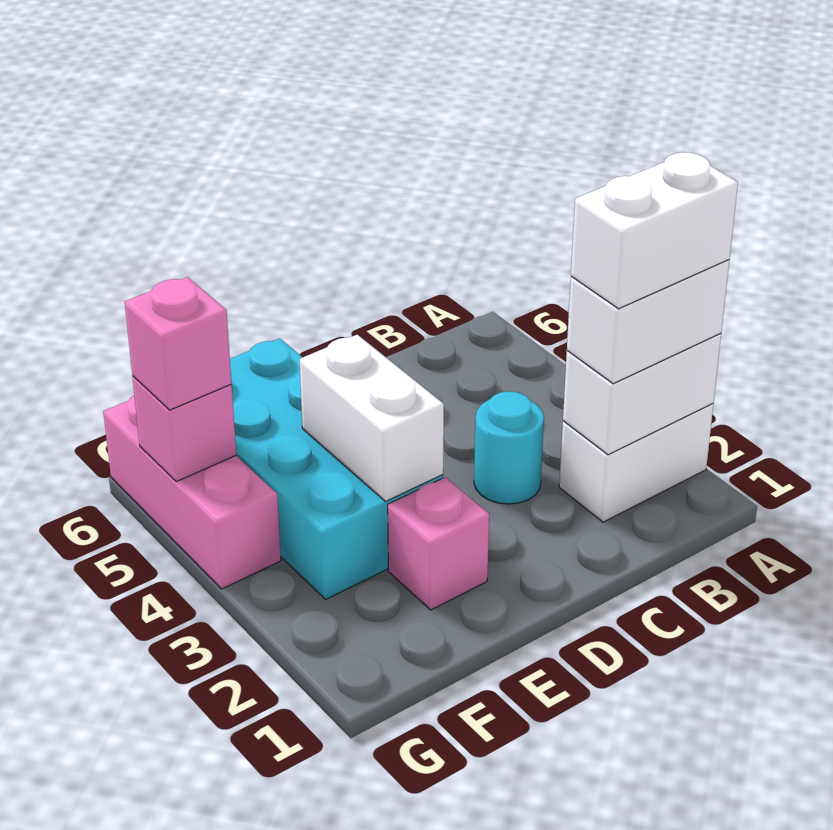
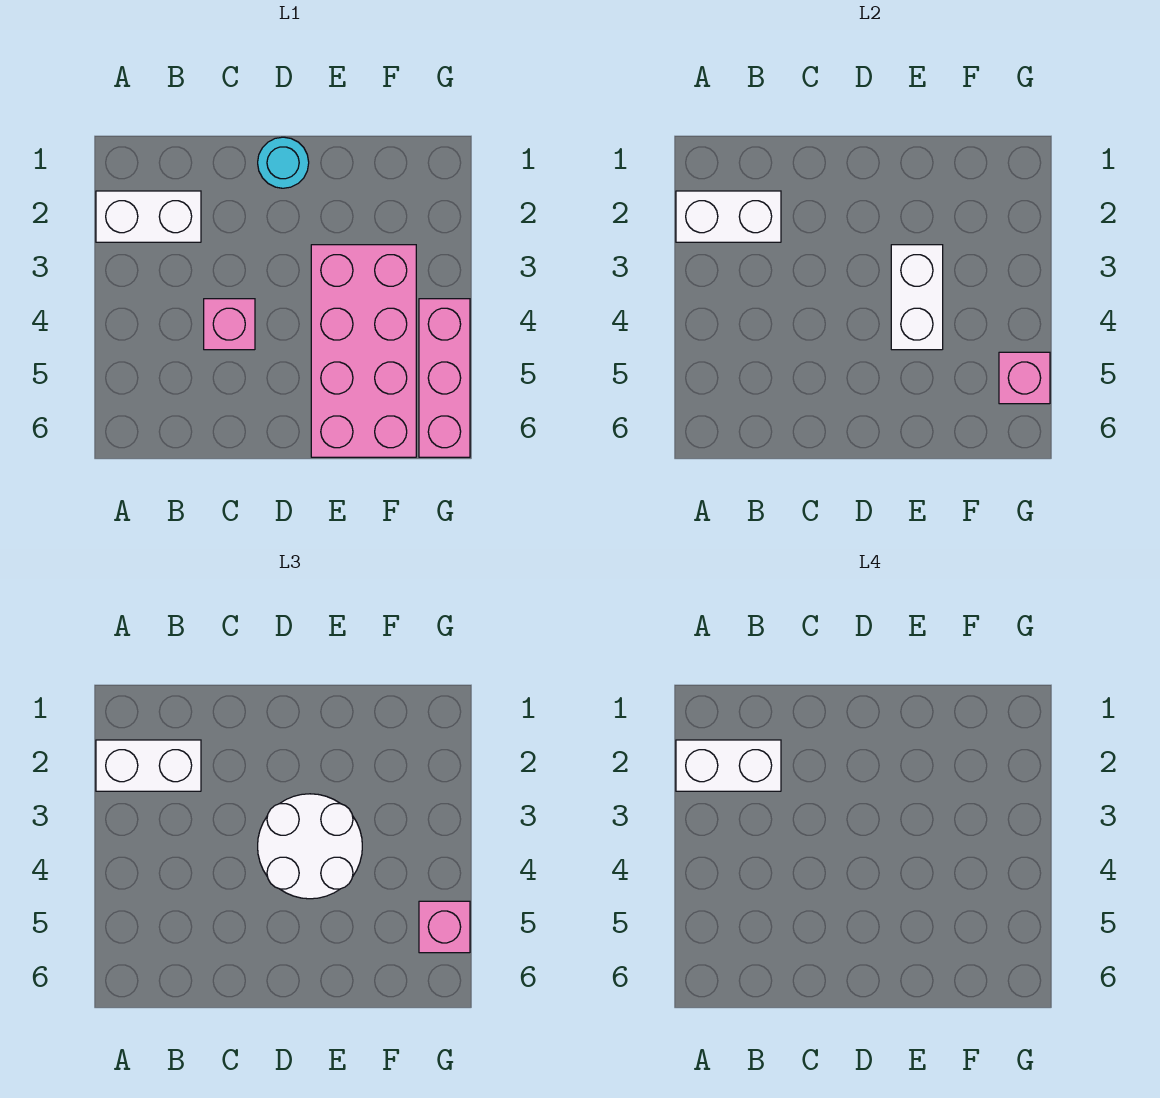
cyan round brick C3 level 1 -> cyan round brick D1 level 1
none -> white round brick D3:E4 level 3
pink brick E2 level 1 -> pink brick C4 level 1
cyan brick E3:F6 level 1 -> pink brick E3:F6 level 1

